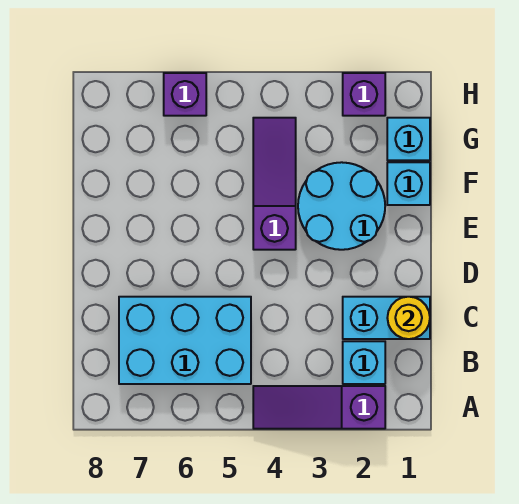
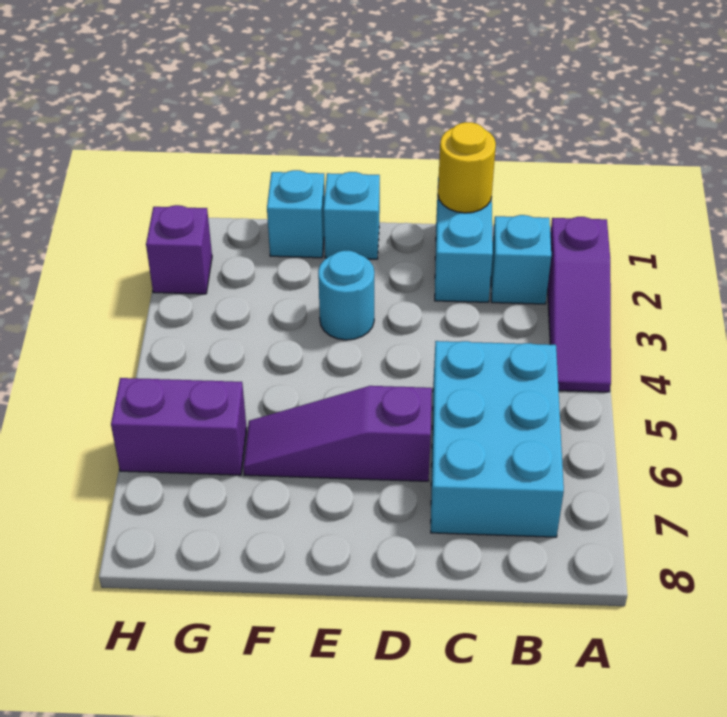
cyan round brick E2:F3 level 1 -> cyan round brick E3 level 1
purple slope E4:G4 level 1 top E -> purple slope D6:F6 level 1 top D
cyan brick G1 level 1 -> cyan brick E1 level 1
purple brick H6 level 1 -> purple brick G6:H6 level 1

